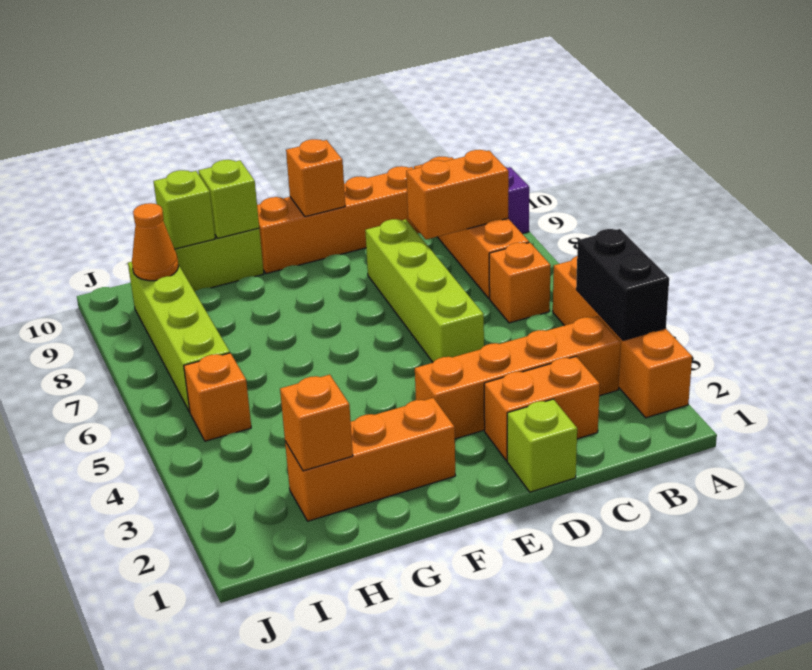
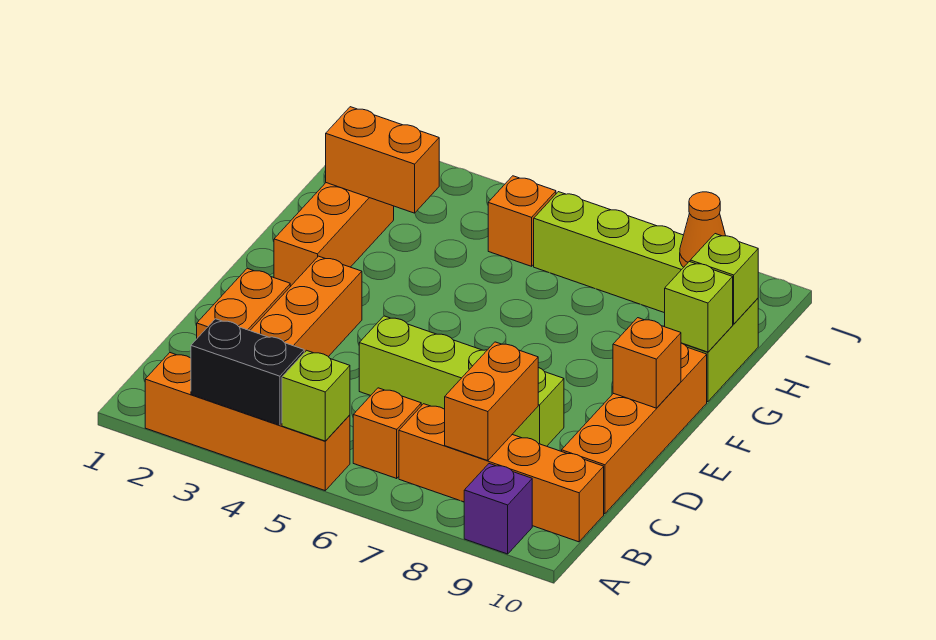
lime brick D1 level 1 -> lime brick A5 level 2
orange brick H2 level 2 -> orange brick H2:H3 level 2

